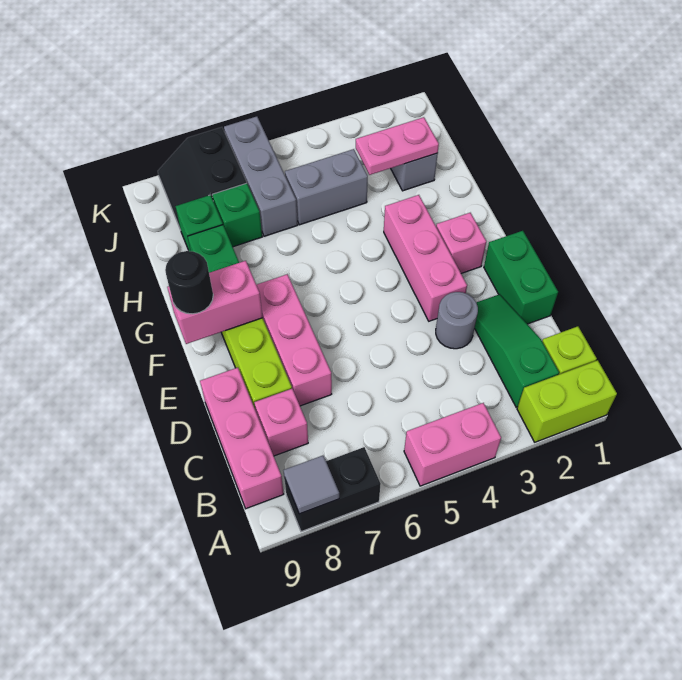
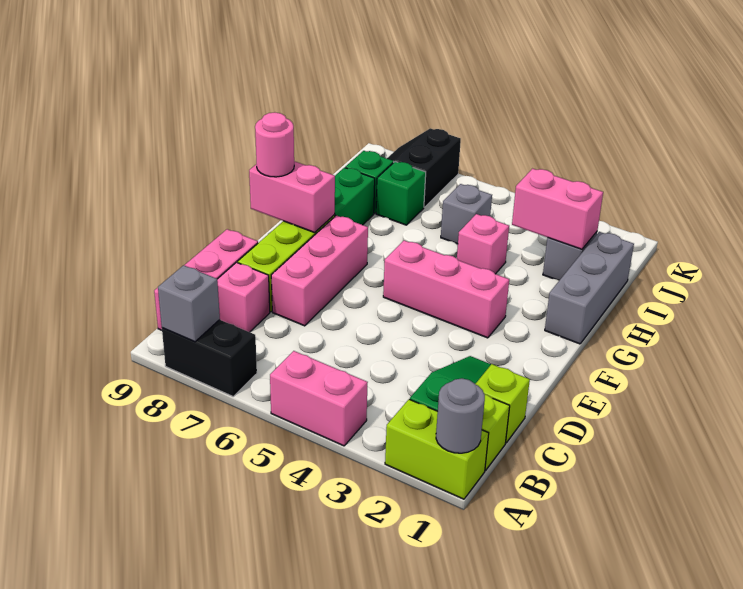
grey tile A8 level 2 -> grey brick A8 level 2
none -> lime brick C1 level 1
green brick D1:E1 level 1 -> none
grey round brick D3 level 1 -> grey round brick A1 level 2
pink brick E3:G3 level 1 -> pink brick F3:F5 level 1
pink brick F2 level 1 -> pink brick H4 level 1
black round brick F9 level 3 -> pink round brick F9 level 3
pink plate I2:I3 level 2 -> pink brick I2:I3 level 2
grey brick I4:I5 level 1 -> grey brick I5 level 1
grey brick I6:K6 level 1 -> grey brick G1:I1 level 1

